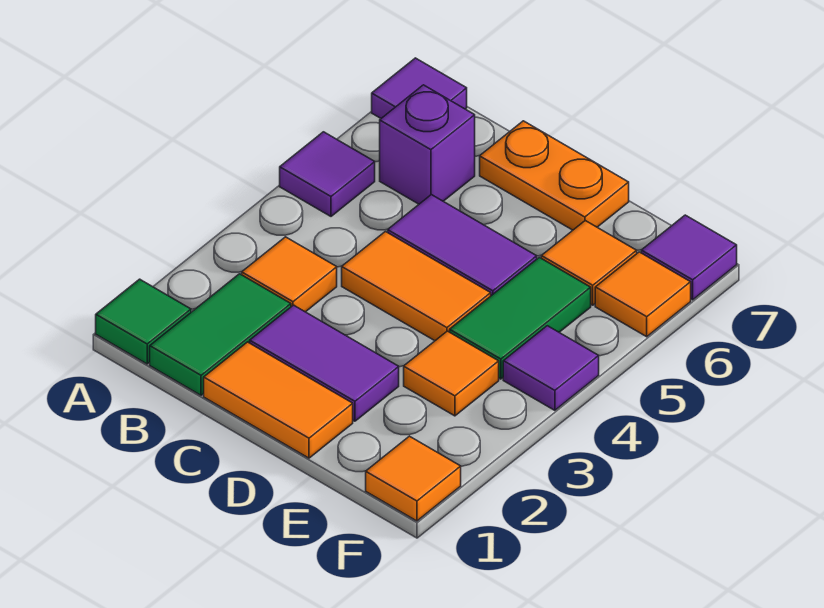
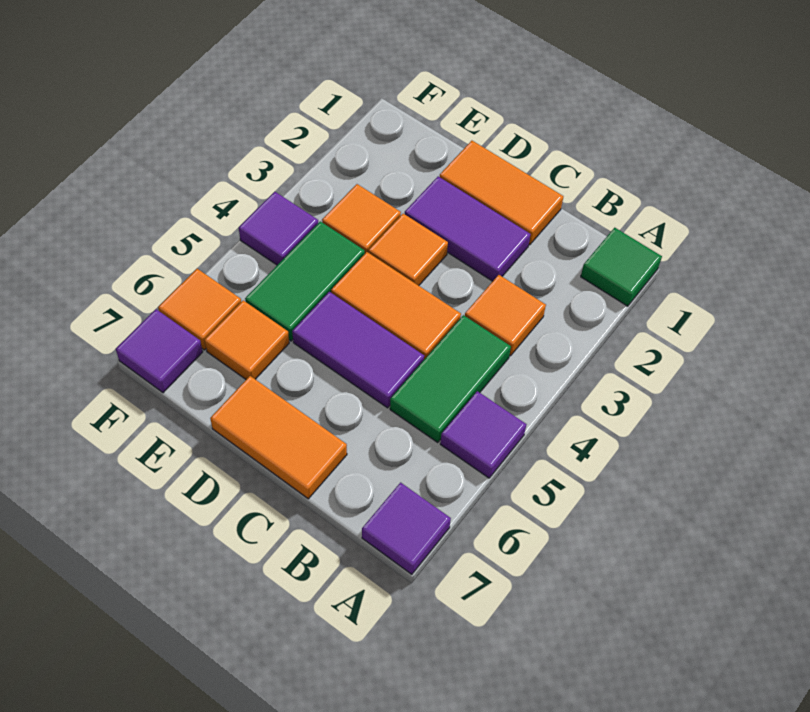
green tile B1:B2 level 1 -> green tile B4:B5 level 1
purple brick B6 level 1 -> none
orange plate C7:D7 level 1 -> orange tile C7:D7 level 1
orange tile F1 level 1 -> orange tile D3 level 1

